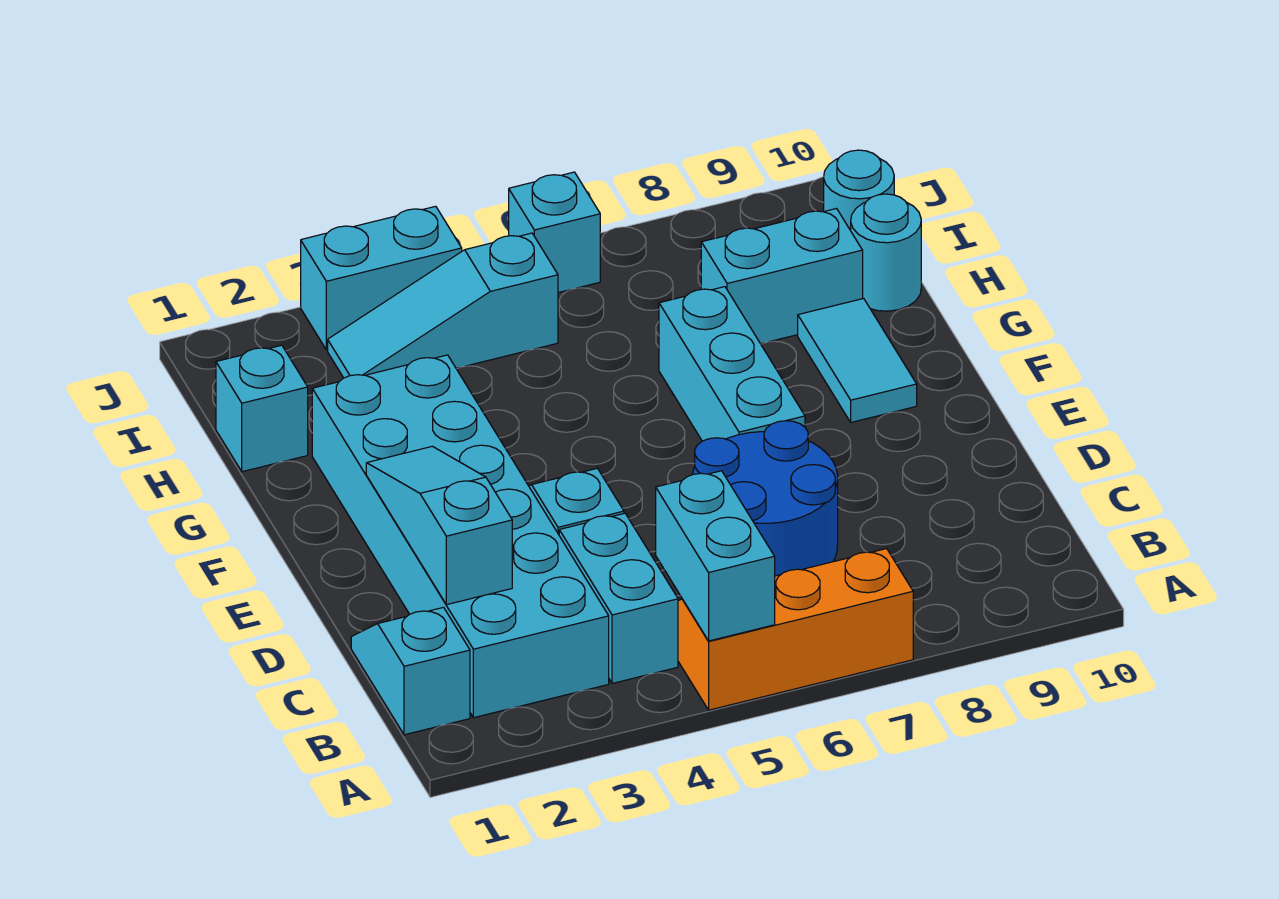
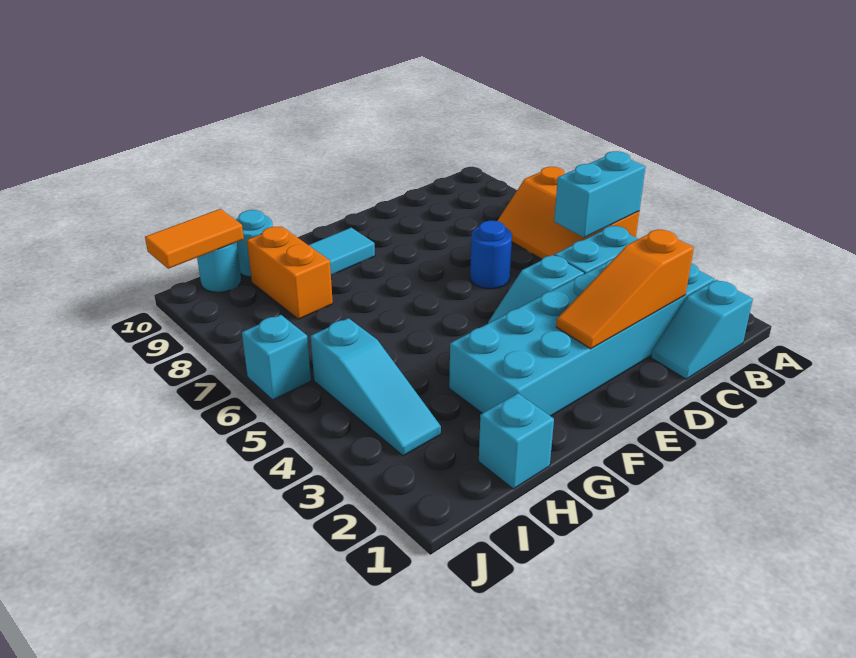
cyan slope C2:E2 level 2 top C -> orange slope C2:E2 level 2 top C
blue round brick C6:D7 level 1 -> blue round brick D6 level 1
cyan brick E7:G7 level 1 -> none
cyan brick H8:H9 level 1 -> orange brick H8:H9 level 1
none -> orange tile I10:J10 level 2
cyan brick J3:J4 level 1 -> none

